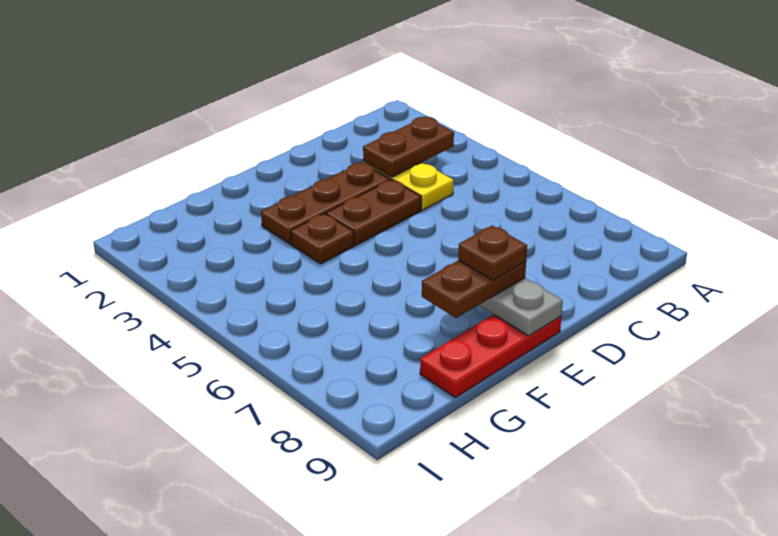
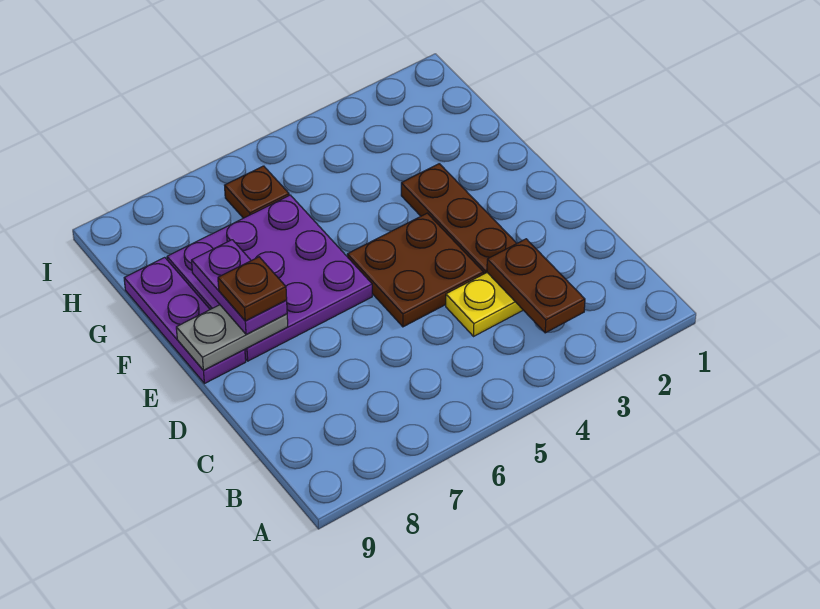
brown plate D4:E4 level 1 -> brown plate D4:E5 level 1
none -> purple plate E6:G8 level 1
brown plate E8:F8 level 3 -> purple plate E8:F8 level 3
red plate E9:G9 level 1 -> purple plate E9:G9 level 1
brown plate F4 level 1 -> brown plate H6 level 1

